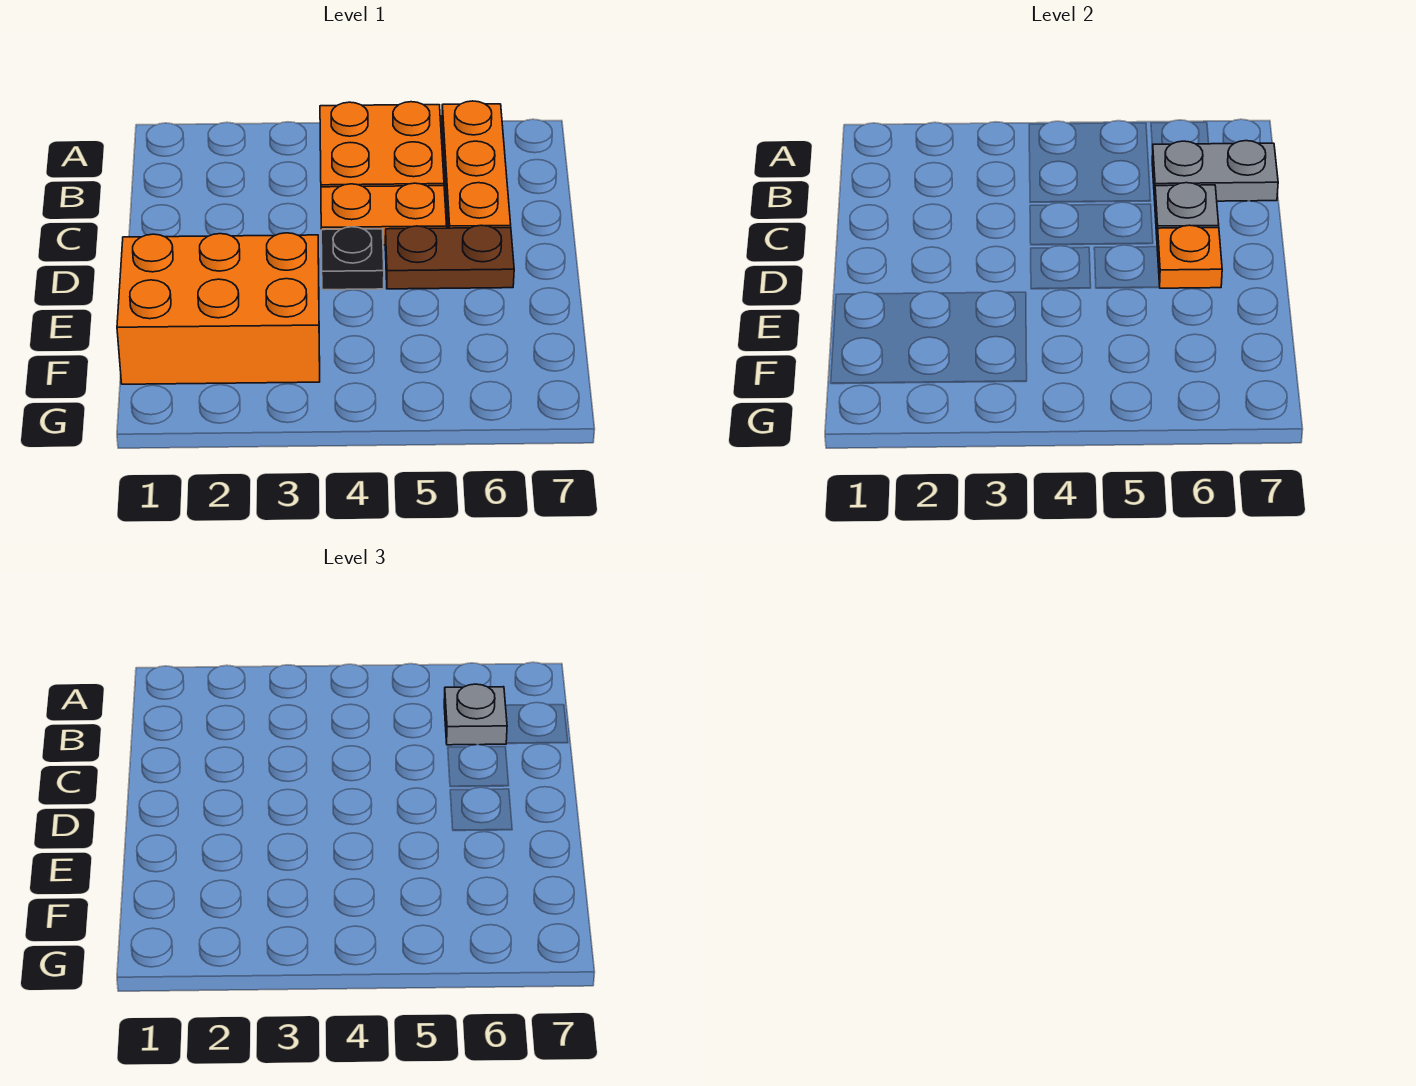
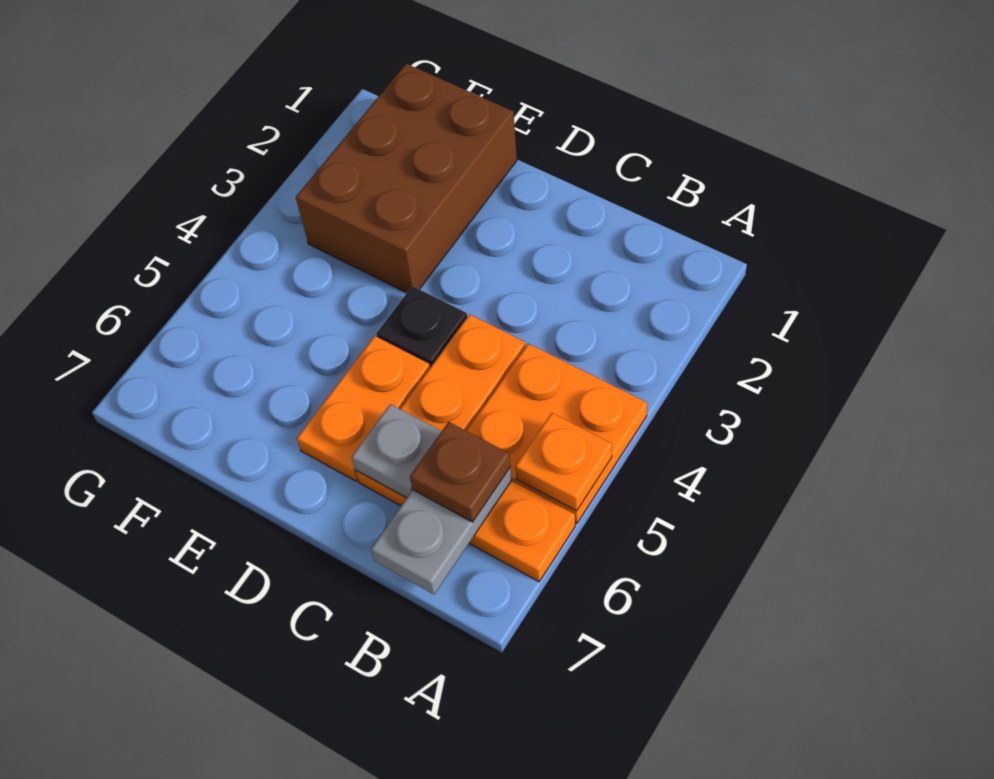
grey plate B6 level 3 -> brown plate B6 level 3
brown plate D5:D6 level 1 -> orange plate D5:D6 level 1
orange plate D6 level 2 -> orange plate A5 level 2
orange brick E1:F3 level 1 -> brown brick E1:F3 level 1

